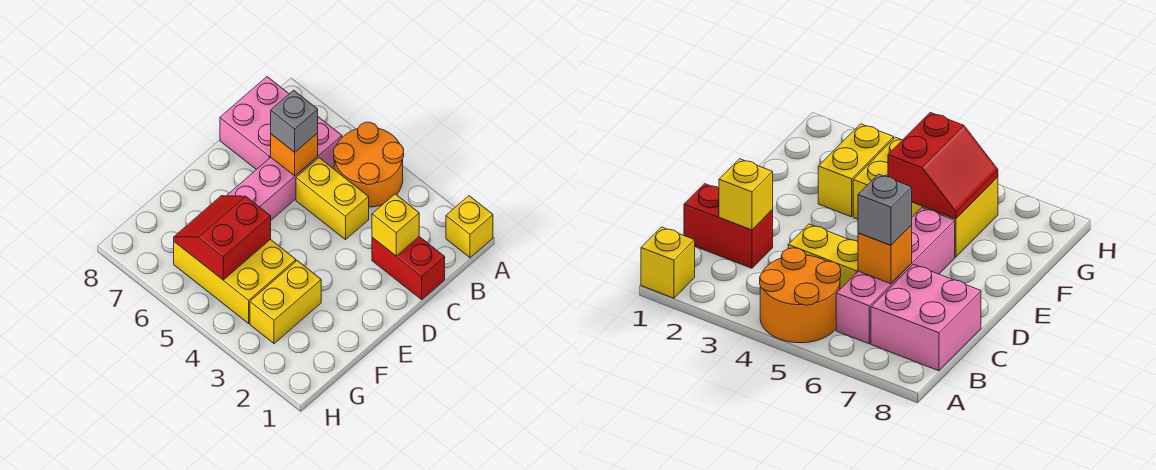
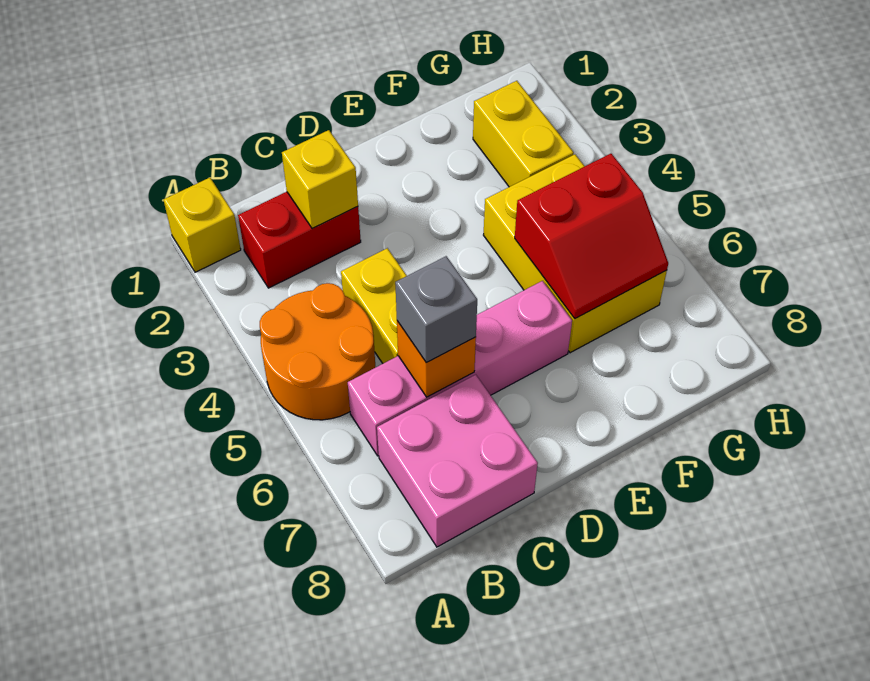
red brick C1:C2 level 1 -> red brick B2:C2 level 1
yellow brick F3:G3 level 1 -> yellow brick G2:G3 level 1

